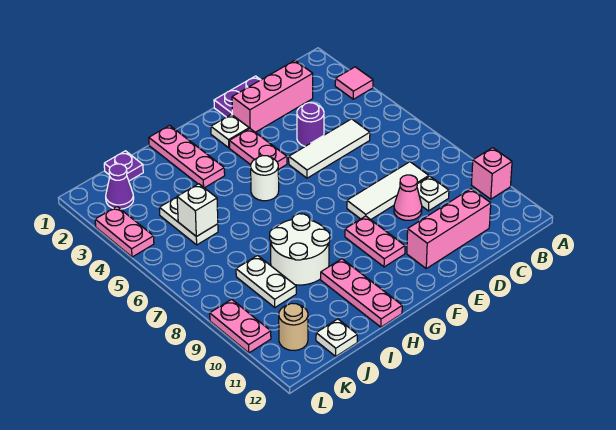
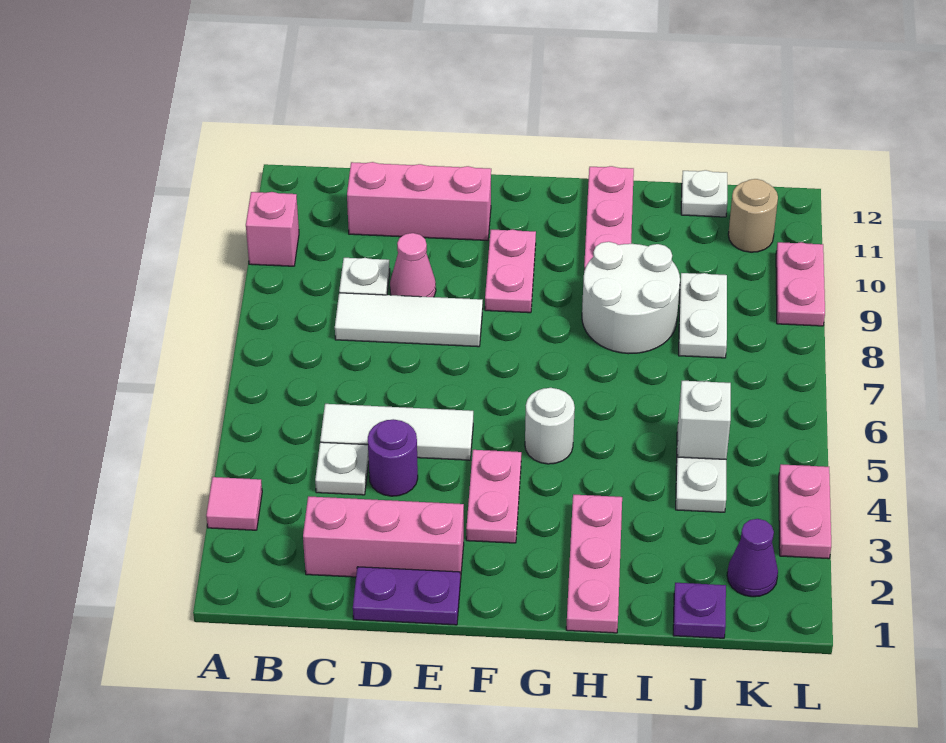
white plate F2 level 1 -> white plate C4 level 1

